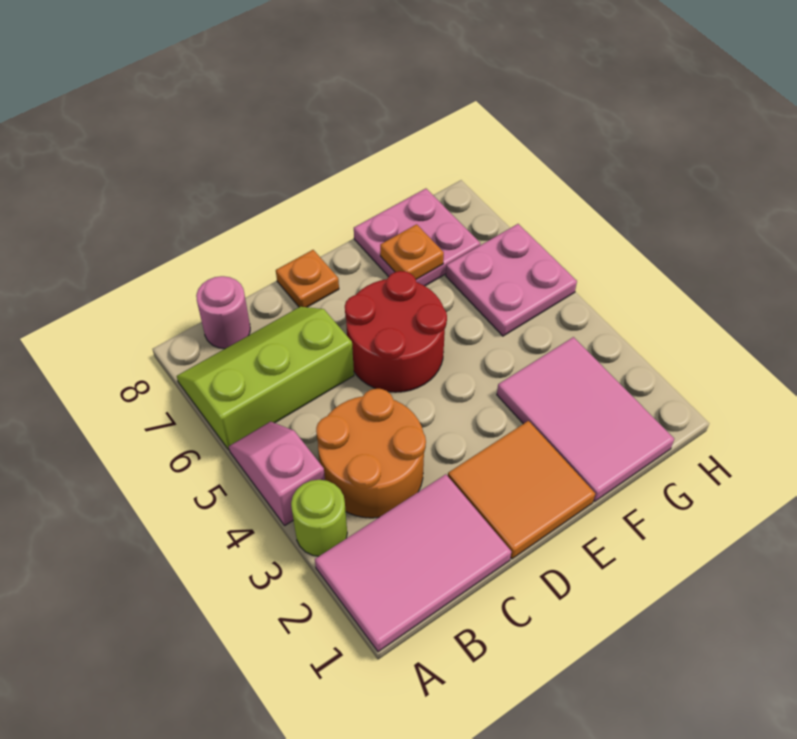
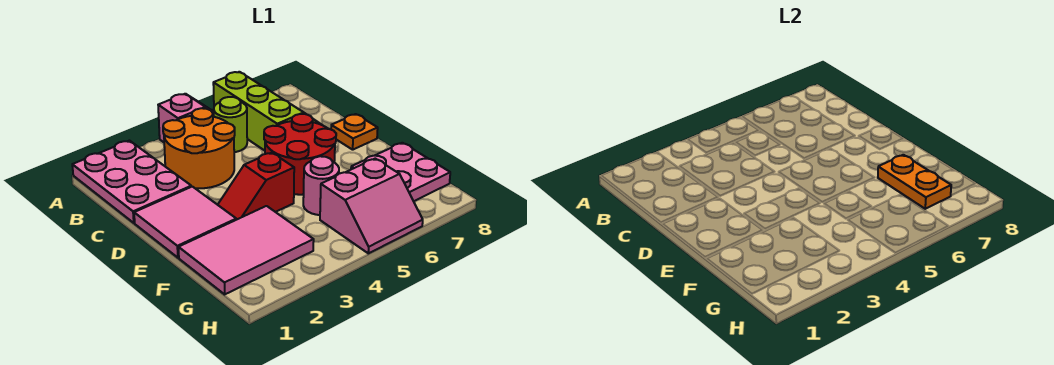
pink tile A1:C2 level 1 -> pink plate A1:C2 level 1
lime round brick A3 level 1 -> lime round brick B5 level 1
pink round brick B8 level 1 -> pink round brick F5 level 1
orange tile D1:E2 level 1 -> pink tile D1:E2 level 1
none -> red slope E3:E4 level 1 top 4
orange plate F7 level 2 -> orange plate F7:G7 level 2
pink plate G5:H6 level 1 -> pink slope G5:H6 level 1 top G

